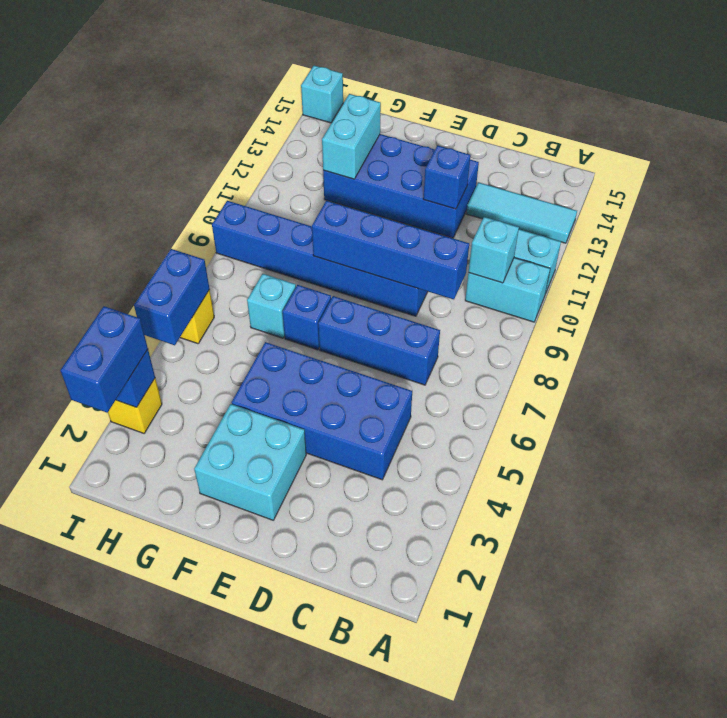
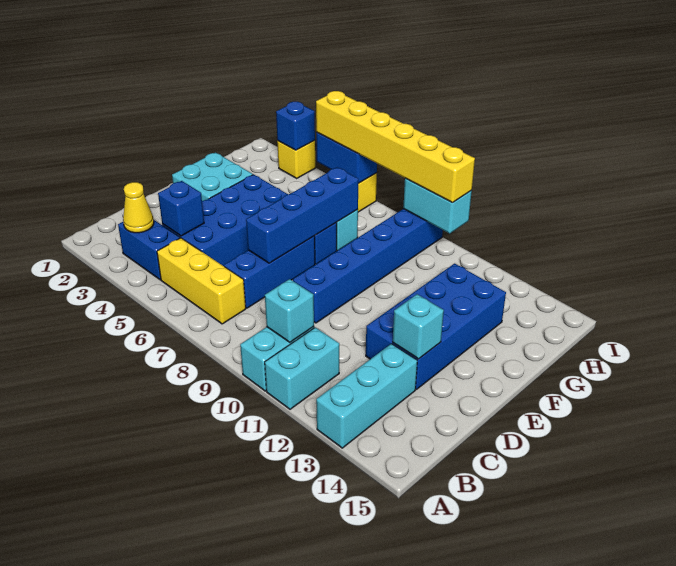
cyan tile A13:C13 level 1 -> cyan brick A13:C13 level 1
none -> yellow cone B3 level 2
none -> yellow brick B5:B7 level 1
blue brick C9:F9 level 2 -> blue brick D7:G7 level 2
blue brick D12 level 2 -> blue brick C4 level 2
cyan brick G12:G13 level 2 -> cyan brick I9:I10 level 2
blue brick I2:I3 level 3 -> blue brick B3:B4 level 1
none -> yellow brick I5:I10 level 3
cyan brick I15 level 1 -> cyan brick D13 level 2

